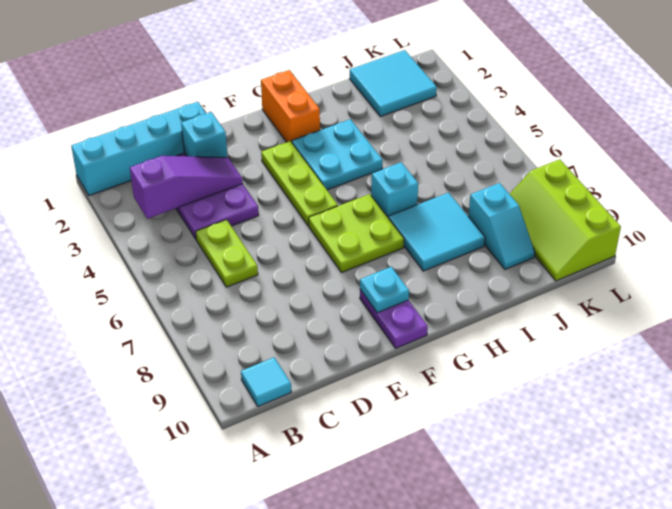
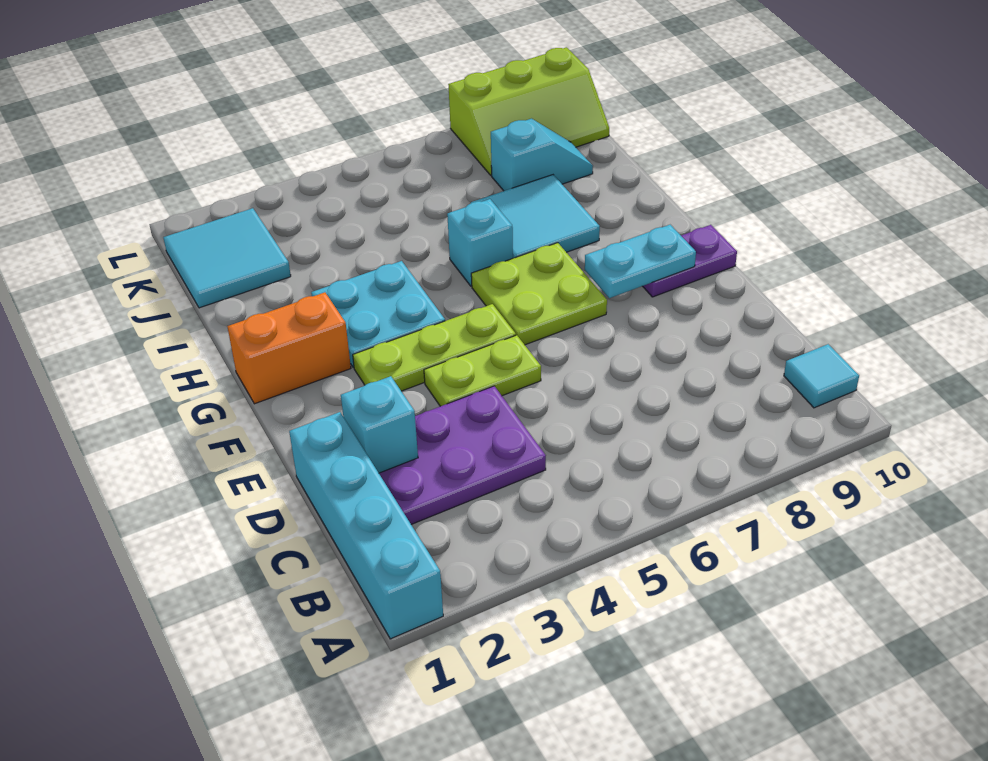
purple slope B3:D3 level 2 top B -> none
lime plate C5:C6 level 1 -> lime plate E4:E5 level 1
cyan plate F9 level 2 -> cyan plate F8:F9 level 2

